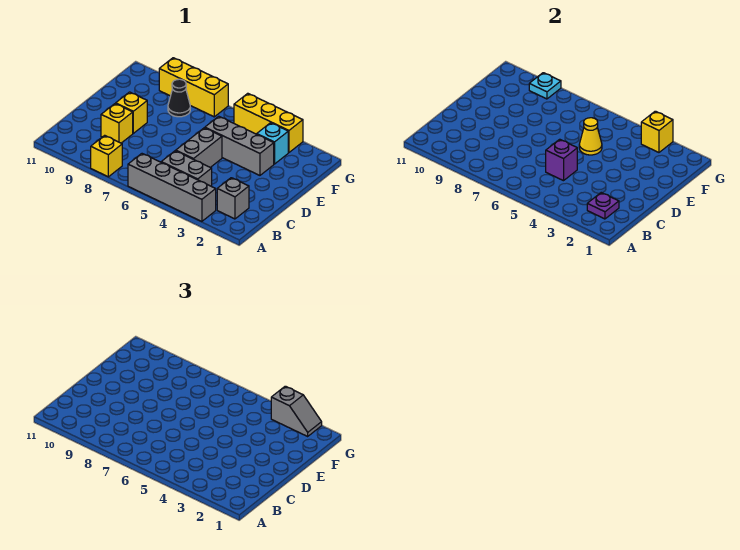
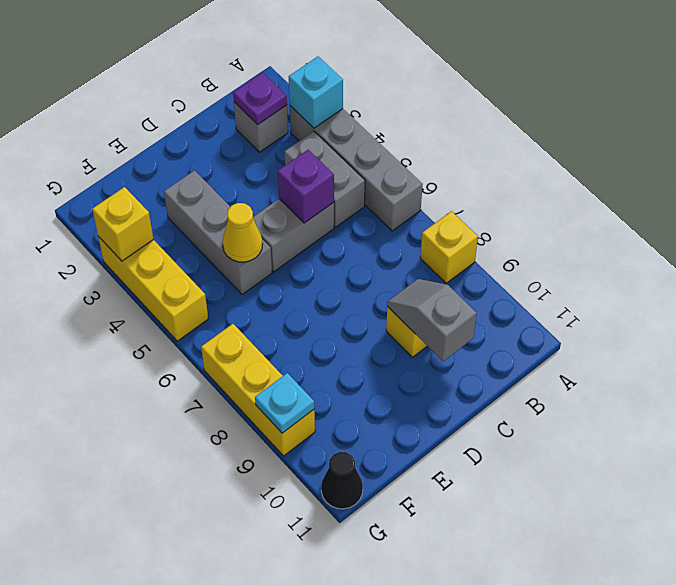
yellow brick D9 level 1 -> none
cyan brick F3 level 1 -> cyan brick A3 level 2
black cone F8 level 1 -> black cone G11 level 1
grey slope G2:G3 level 3 top 3 -> grey slope C9:C10 level 2 top 10

